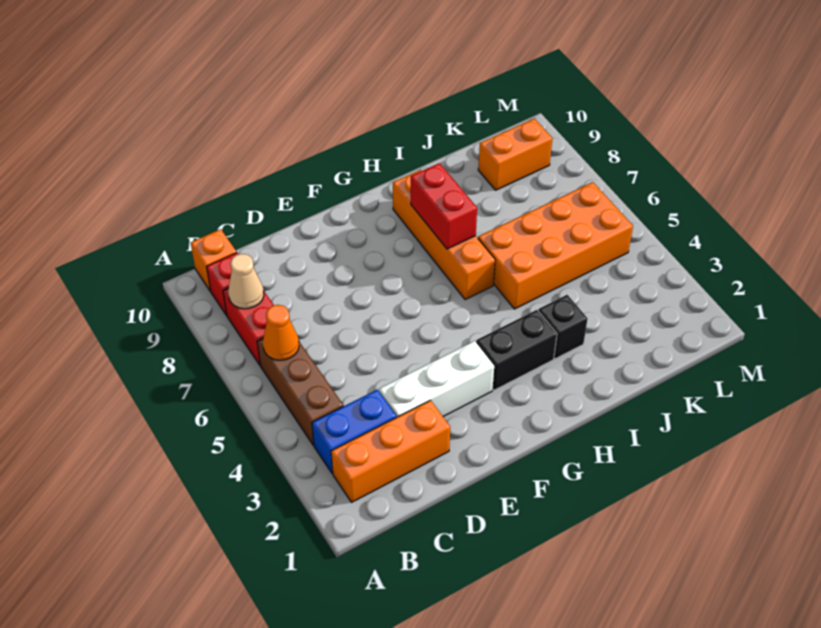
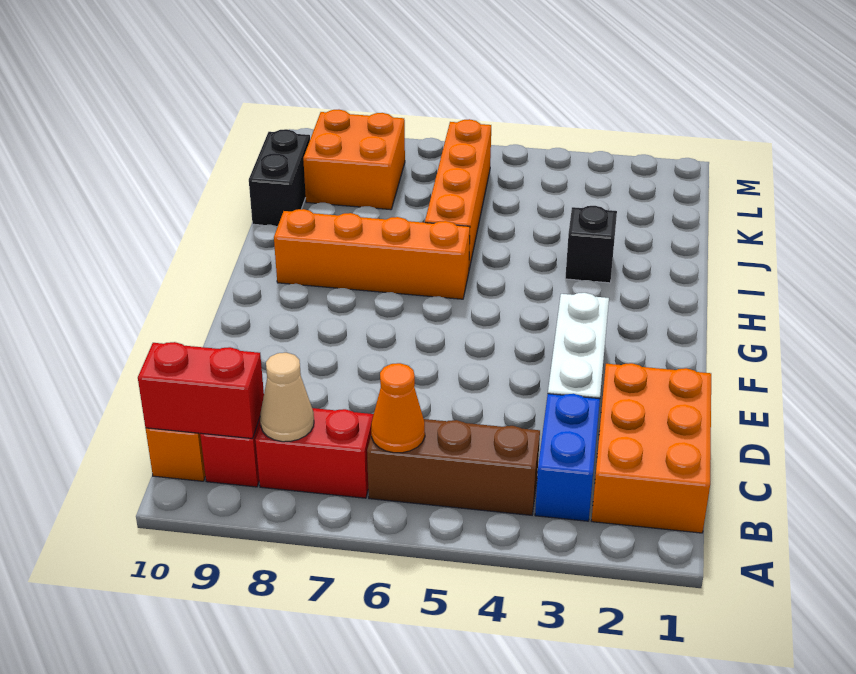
orange brick B2:D2 level 1 -> orange brick B1:D2 level 1
black brick G3:H3 level 1 -> black brick J10:K10 level 1
red brick H7:H8 level 2 -> red brick B9:B10 level 2
orange brick I5:L6 level 1 -> orange brick I6:L6 level 1
orange brick K9:L9 level 1 -> orange brick K8:L9 level 1

